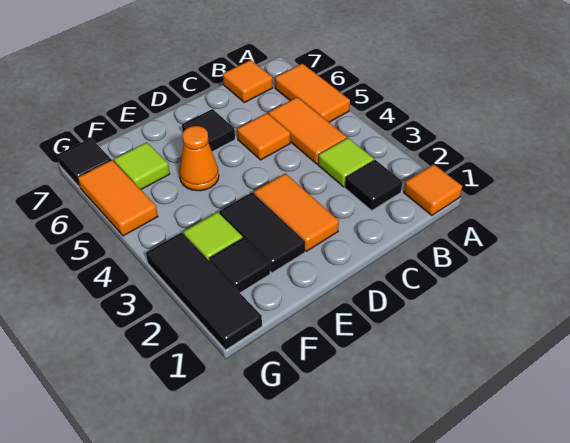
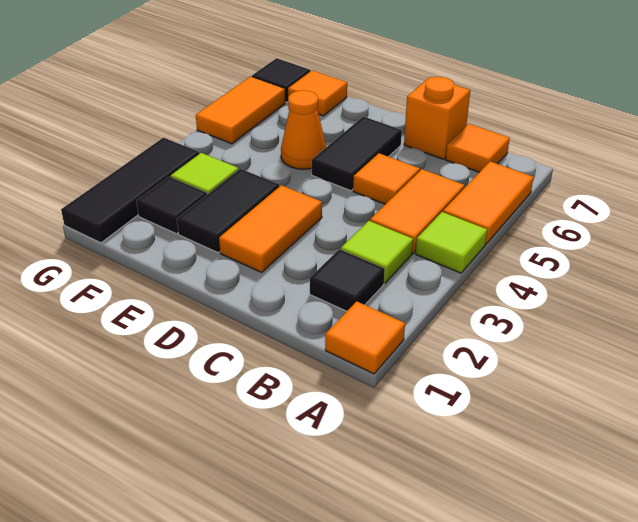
none -> orange brick C7 level 1
black tile D6 level 1 -> black tile D5:D6 level 1
lime tile F6 level 1 -> lime tile A4 level 1
none -> orange tile F7 level 1

